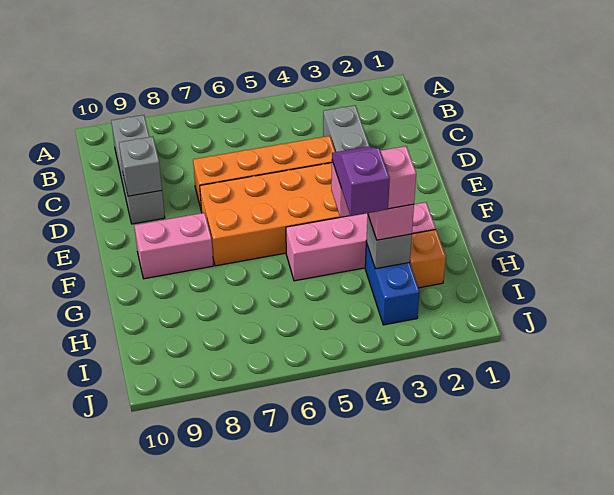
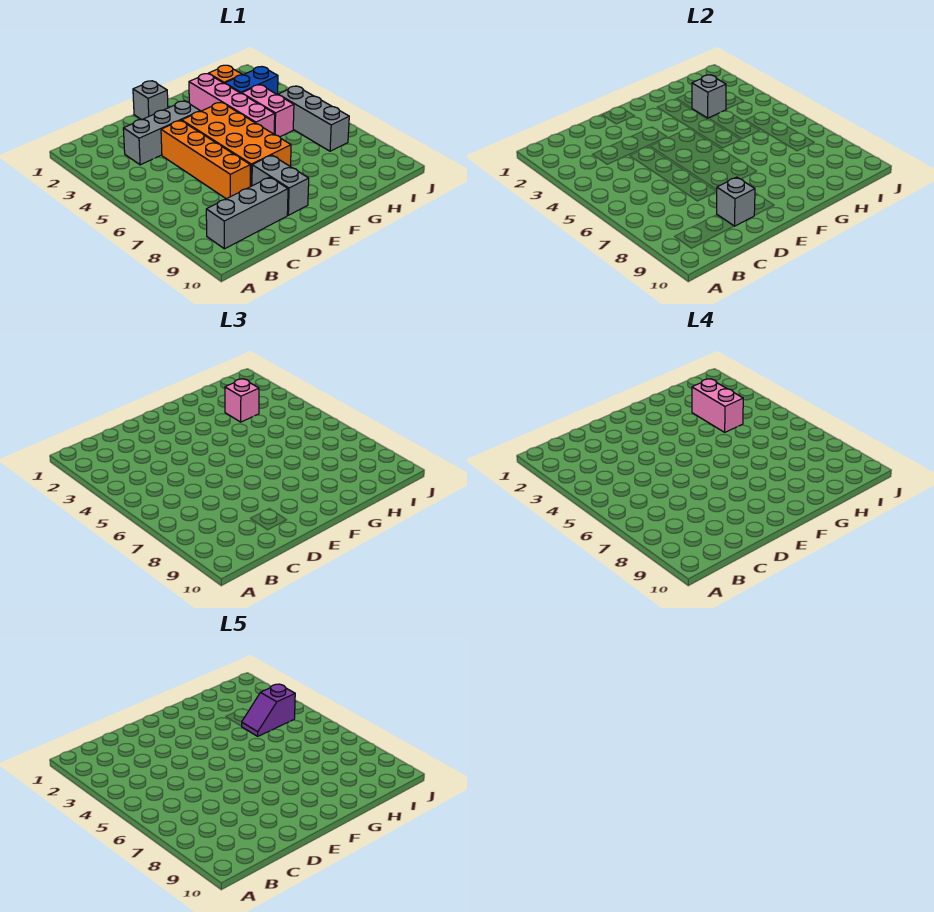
none -> grey brick E1 level 1
none -> grey brick E8:E9 level 1
pink brick F8:F9 level 1 -> pink brick H4:H5 level 1
none -> grey brick I5:I7 level 1

